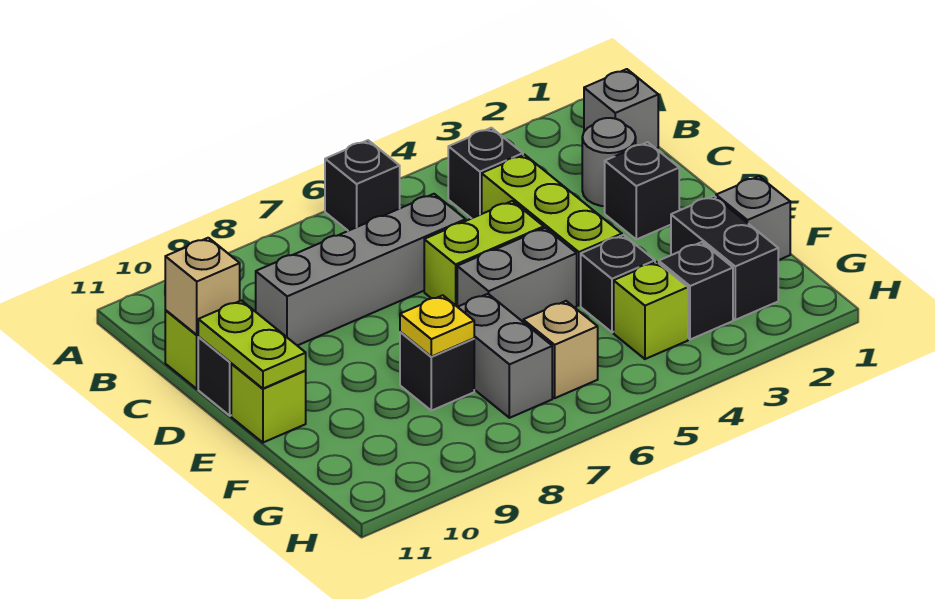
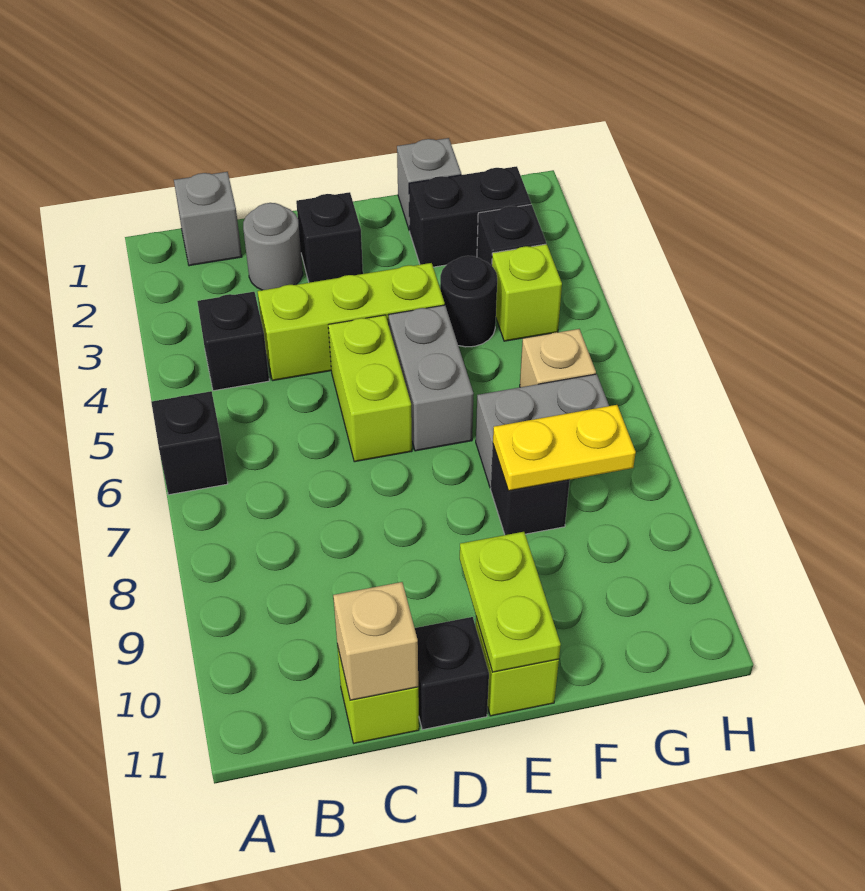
grey brick C6:C9 level 1 -> none
lime plate D11:E11 level 2 -> lime plate E10:E11 level 2
black brick F4 level 1 -> black round brick F4 level 1
yellow plate F8 level 2 -> yellow plate F8:G8 level 2

